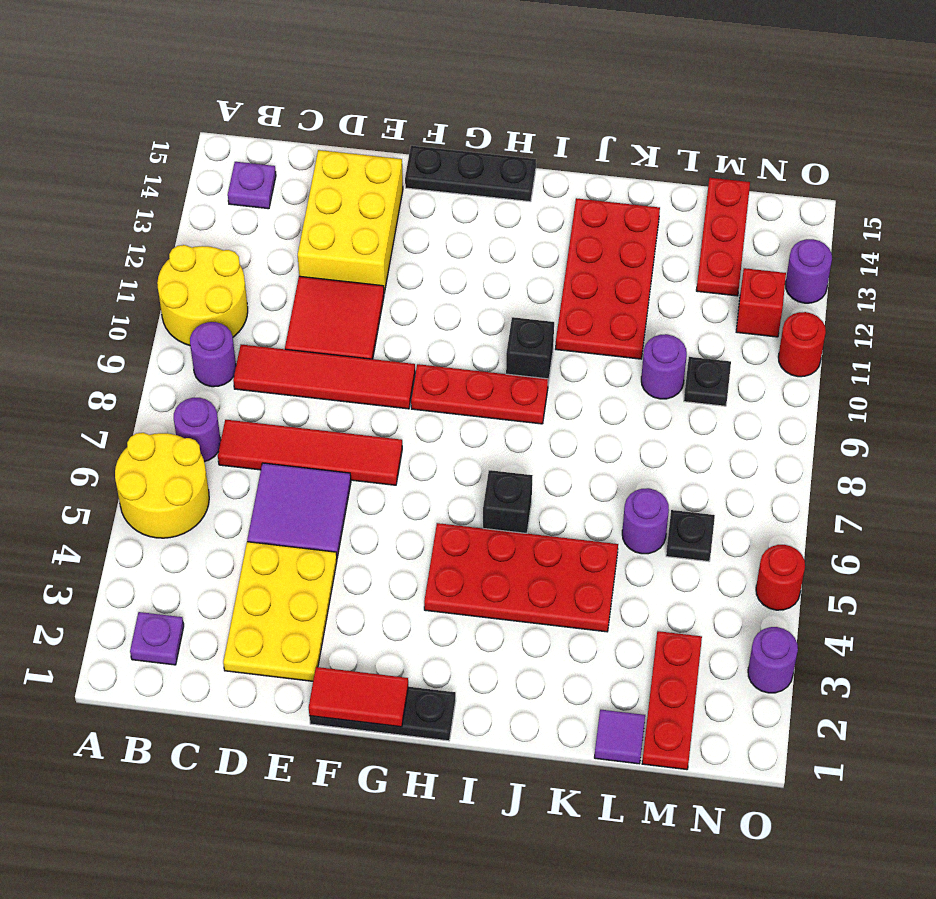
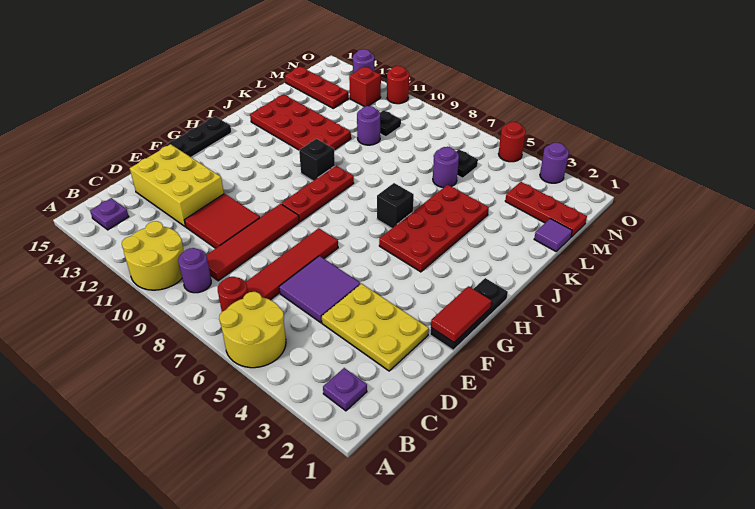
purple round brick B7 level 1 -> red round brick B7 level 1

